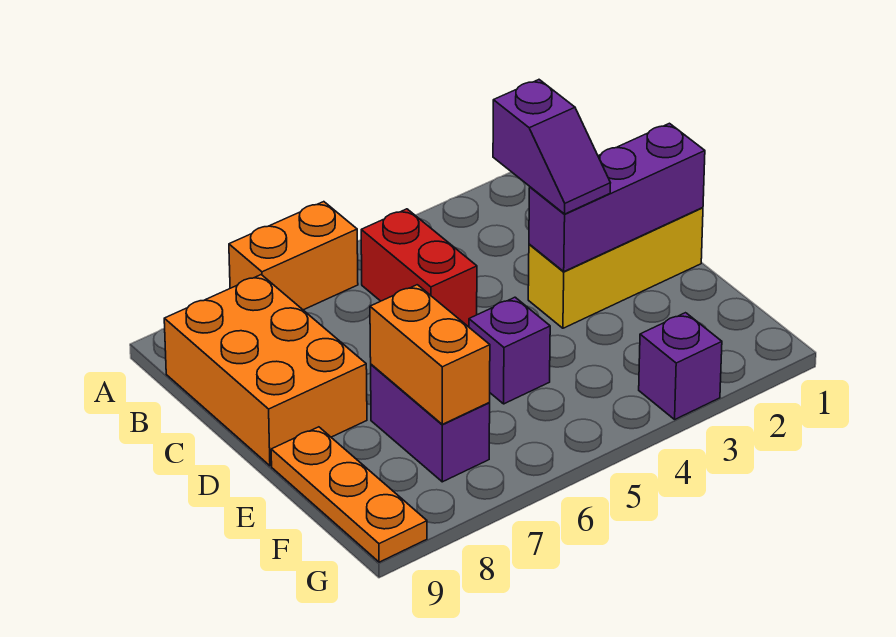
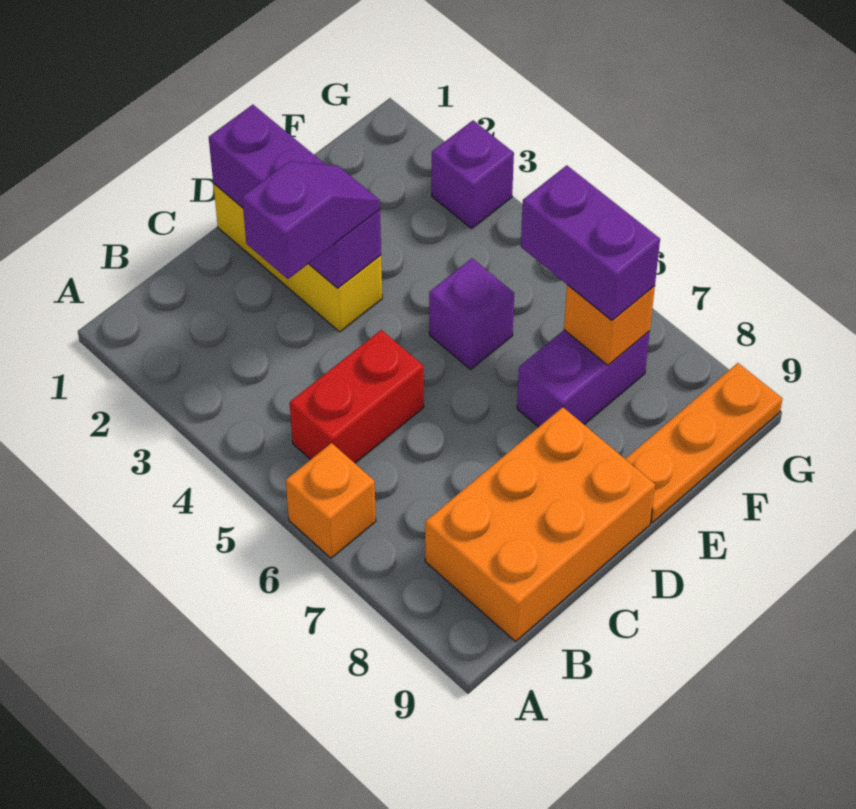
orange brick A6:A7 level 1 -> orange brick A6 level 1
orange brick E7:F7 level 2 -> orange brick F7 level 2
none -> purple brick F6:F7 level 3

